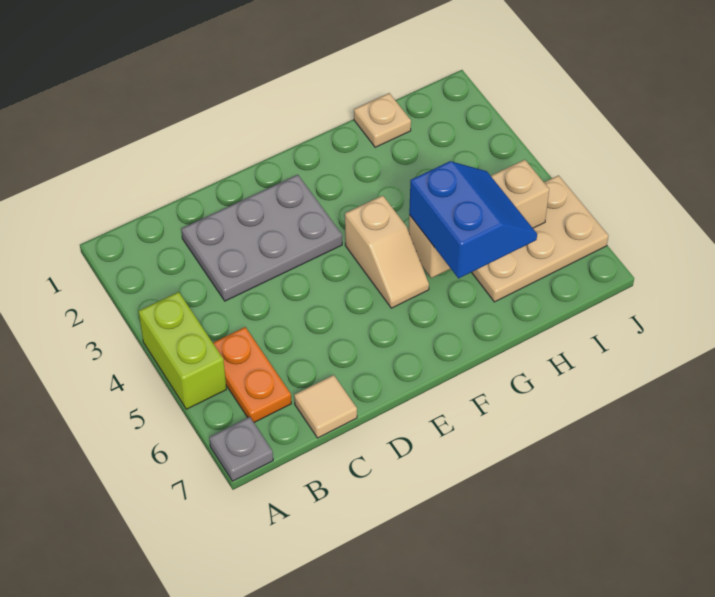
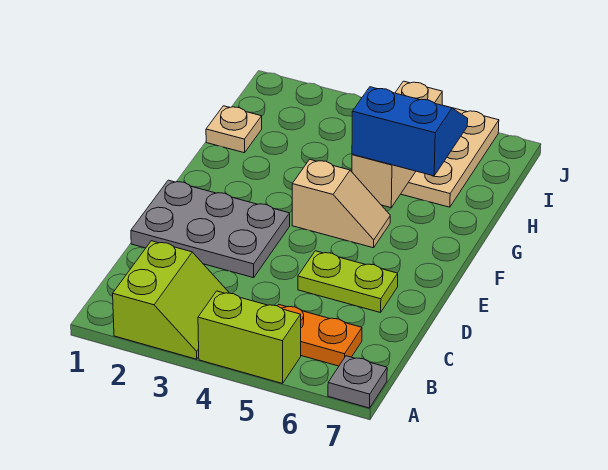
none -> lime slope A2:B3 level 1 top 2
grey plate C2:E3 level 1 -> grey plate D1:E3 level 1
tan tile C7 level 1 -> none
none -> lime plate D5:D6 level 1

